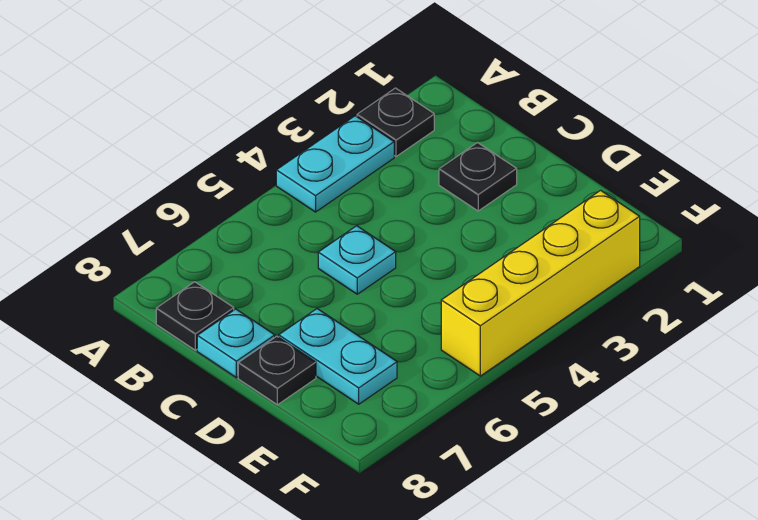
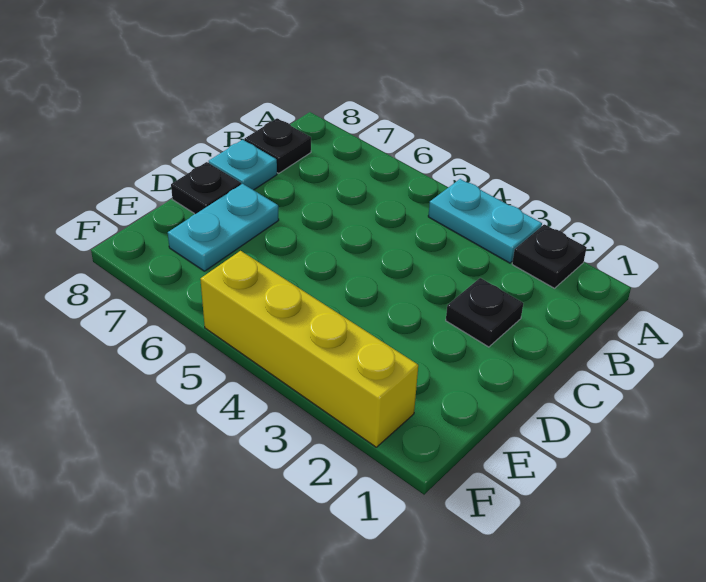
cyan plate C5 level 1 -> none

